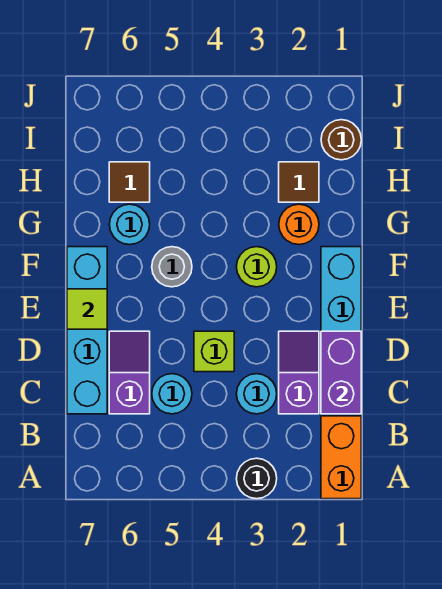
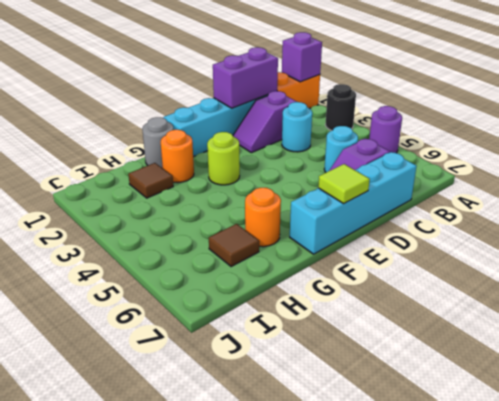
none -> purple brick A1 level 2
none -> purple round brick A5 level 1
lime brick D4 level 1 -> none
grey round brick F5 level 1 -> grey round brick G1 level 1
cyan round brick G6 level 1 -> orange round brick G6 level 1
brown round brick I1 level 1 -> none

